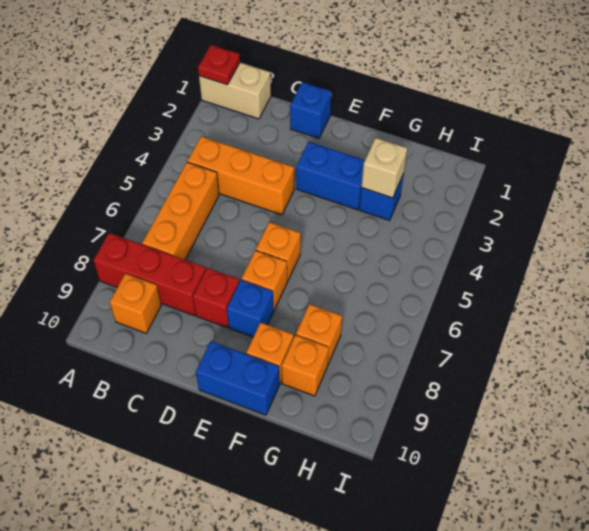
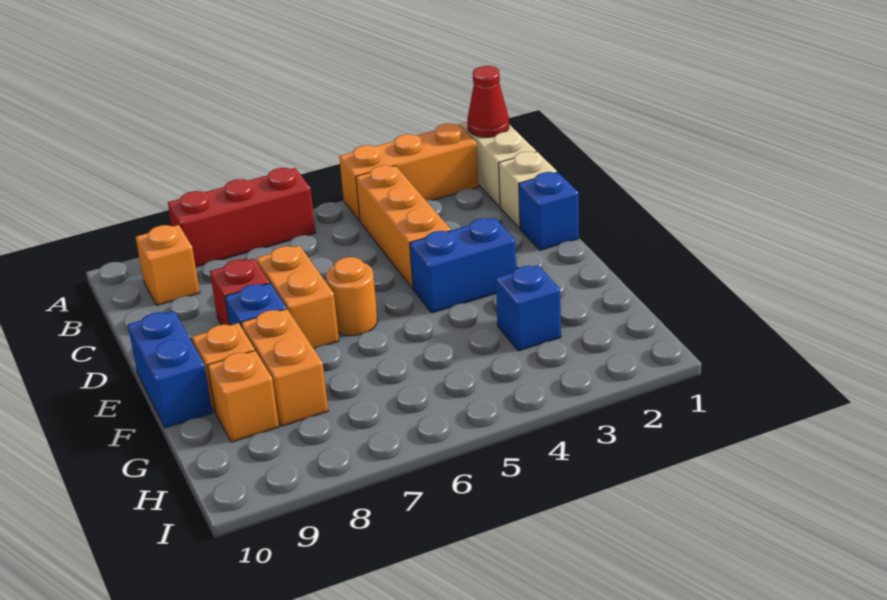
red plate A1 level 2 -> red cone A1 level 2
red brick A8:C8 level 1 -> red brick A6:A8 level 1
orange brick B5:B7 level 1 -> orange brick A2:A4 level 1
blue brick E3:F3 level 1 -> blue brick E3:E4 level 1
orange brick E6 level 1 -> orange round brick E6 level 1
orange brick E7 level 1 -> orange brick D7:E7 level 1
tan brick G3 level 2 -> tan brick C1 level 1
orange brick G8 level 1 -> orange brick F8:G8 level 1

